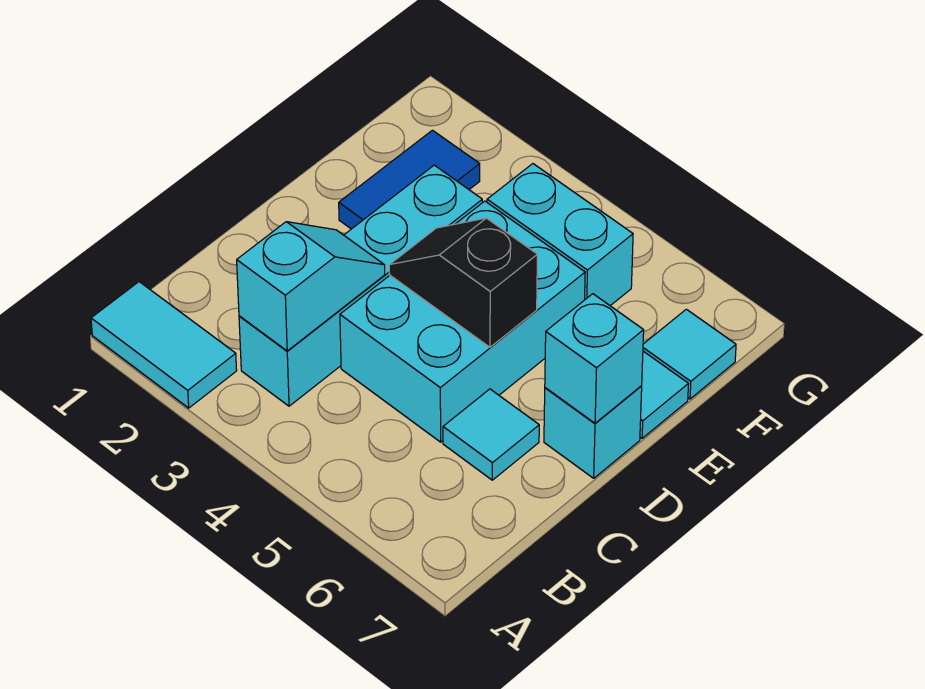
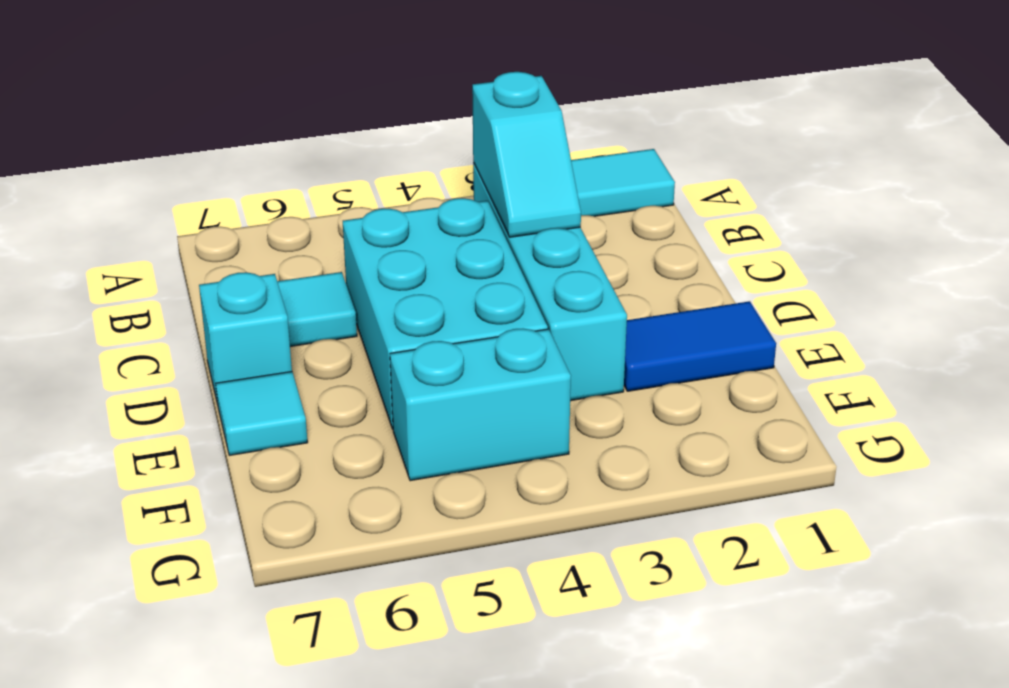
black slope D4:D5 level 2 top 5 -> none
cyan brick D7 level 2 -> none
blue tile E2:F2 level 1 -> blue tile E1:E2 level 1
cyan tile F7 level 1 -> none

